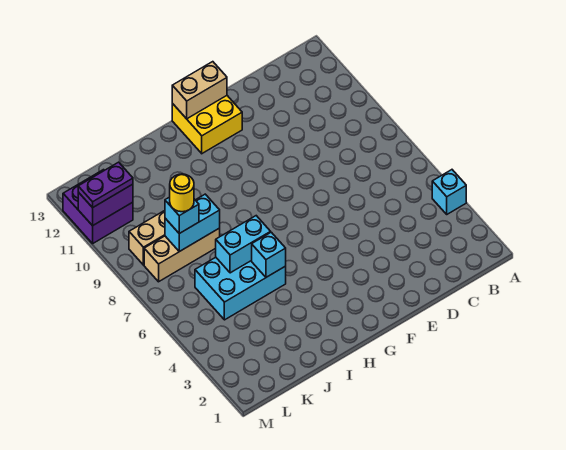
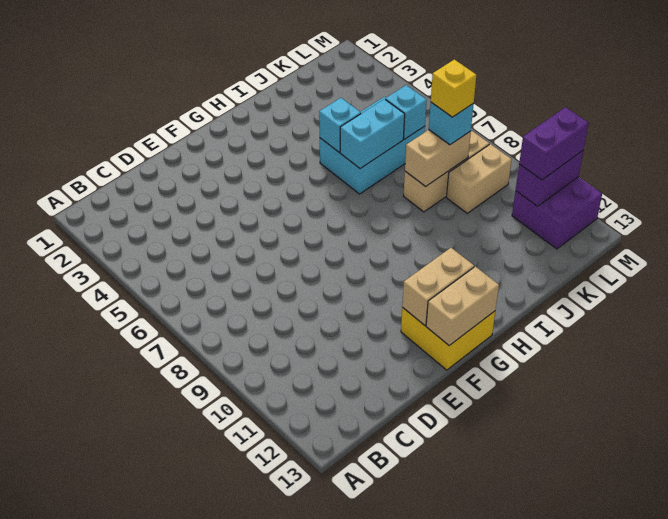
cyan brick A4 level 1 -> cyan brick K6 level 2
none -> tan brick F12:G12 level 2
cyan brick J8:K8 level 2 -> tan brick J8:K8 level 2
yellow round brick K8 level 4 -> yellow brick K8 level 4
purple plate L11:M11 level 3 -> purple brick L11:M11 level 3

